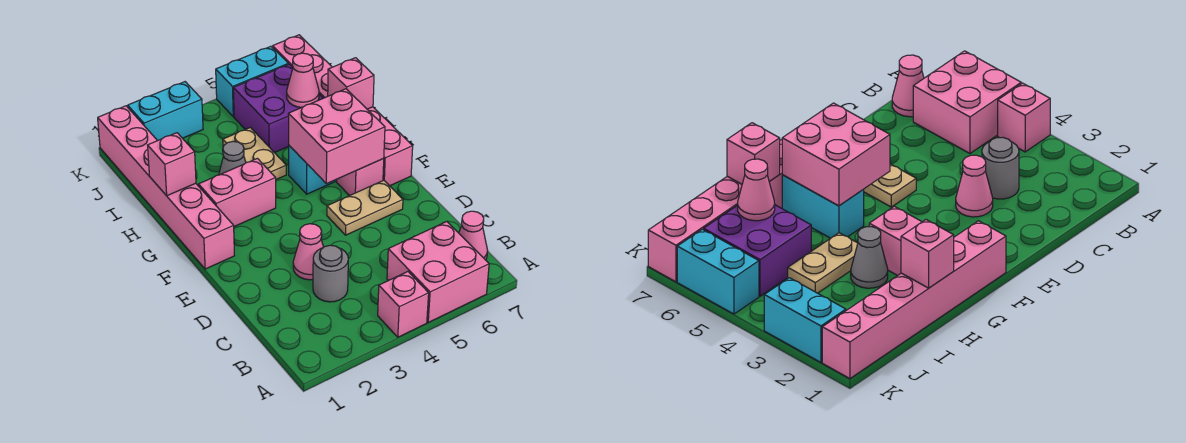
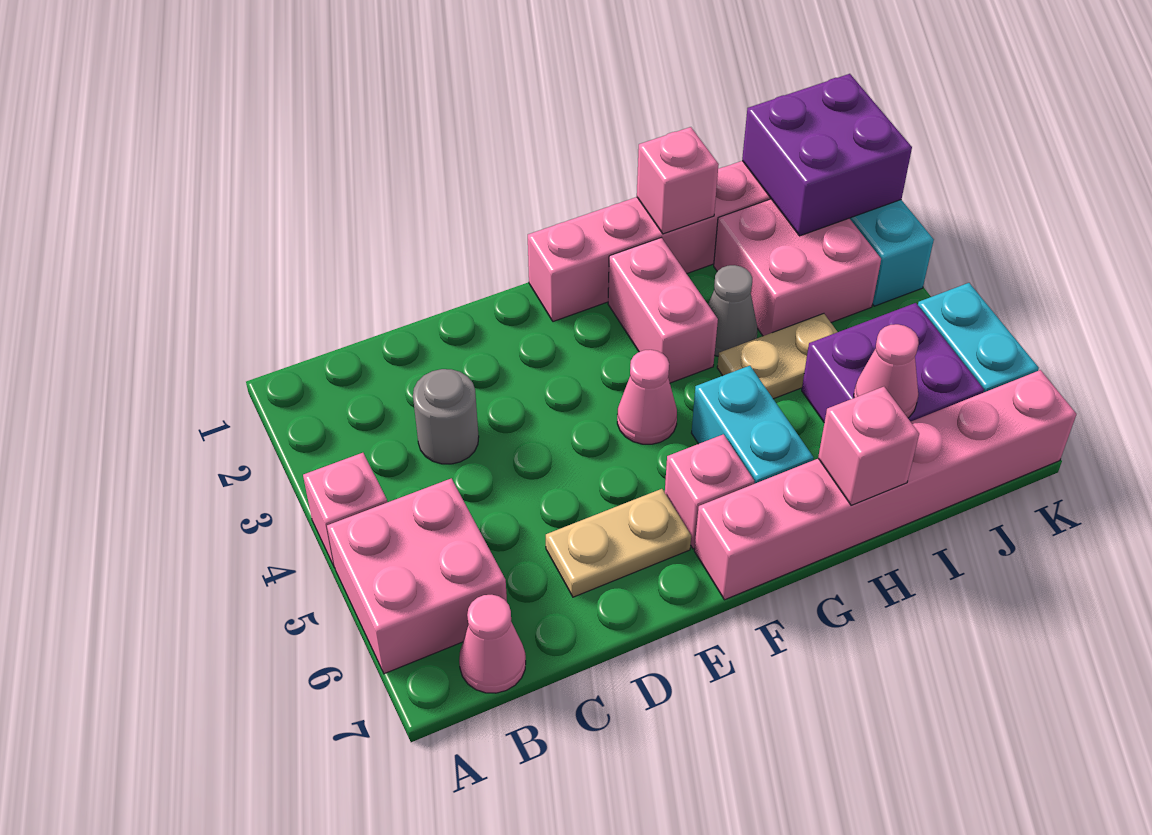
pink cone D3 level 1 -> pink cone F4 level 1
tan plate E5:E6 level 1 -> tan plate D6:E6 level 1
pink brick F5:G6 level 2 -> pink brick I2:J3 level 1
none -> purple brick J1:K2 level 2

